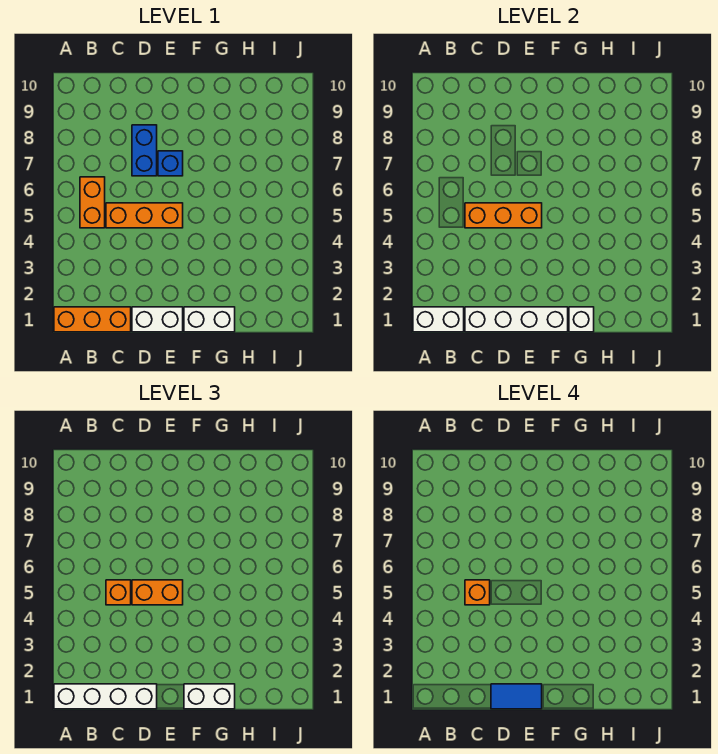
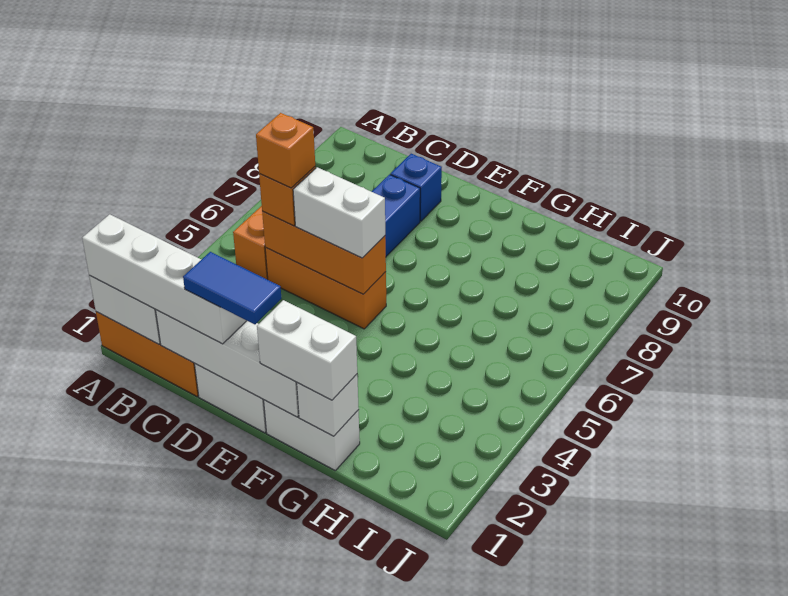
orange brick D5:E5 level 3 -> white brick D5:E5 level 3
blue brick E7 level 1 -> blue brick D9 level 1

